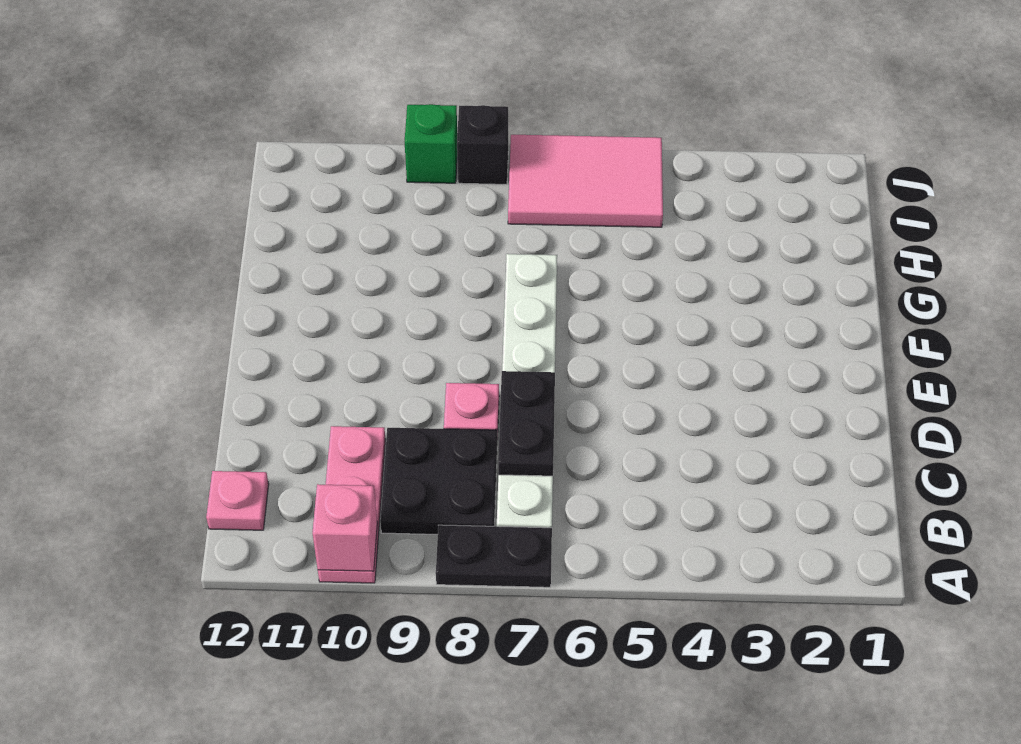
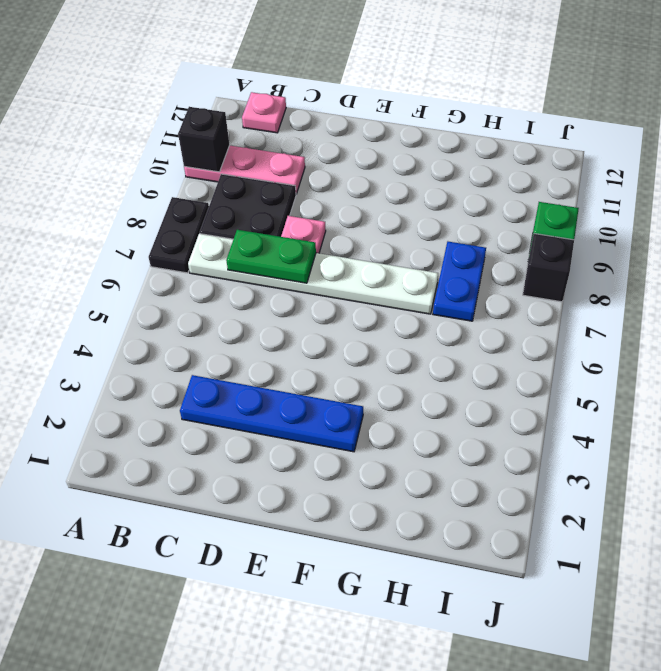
pink brick A10 level 2 -> black brick A10 level 2
none -> blue plate C3:F3 level 1
black plate C7:D7 level 2 -> green plate C7:D7 level 2
none -> blue plate H7:H8 level 1
pink tile I5:J7 level 1 -> none

